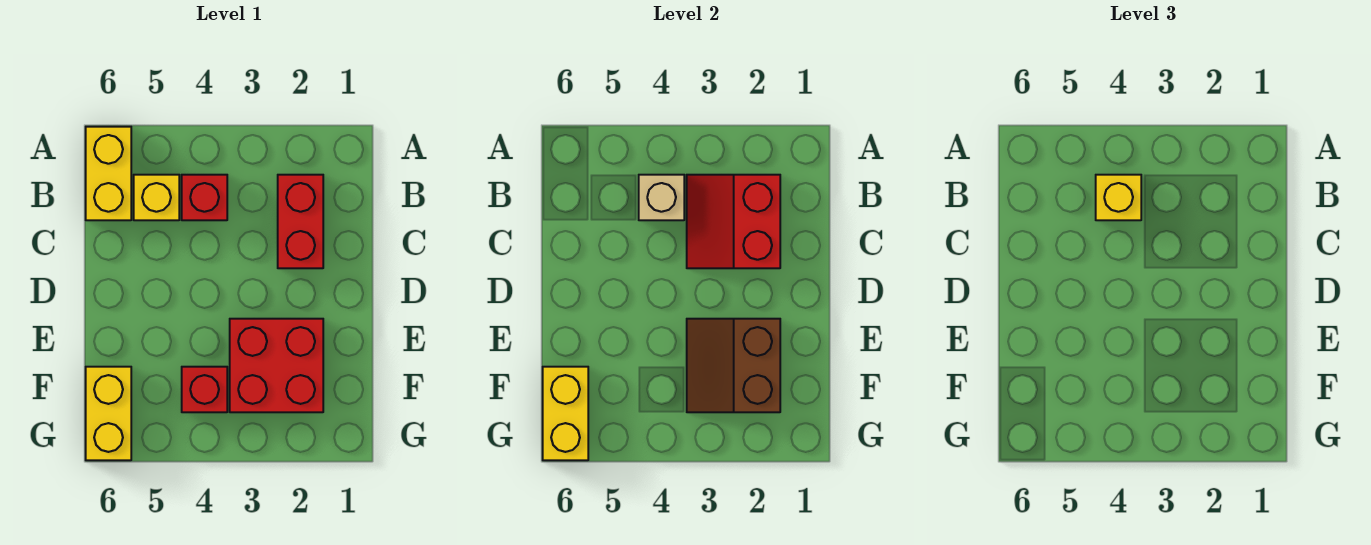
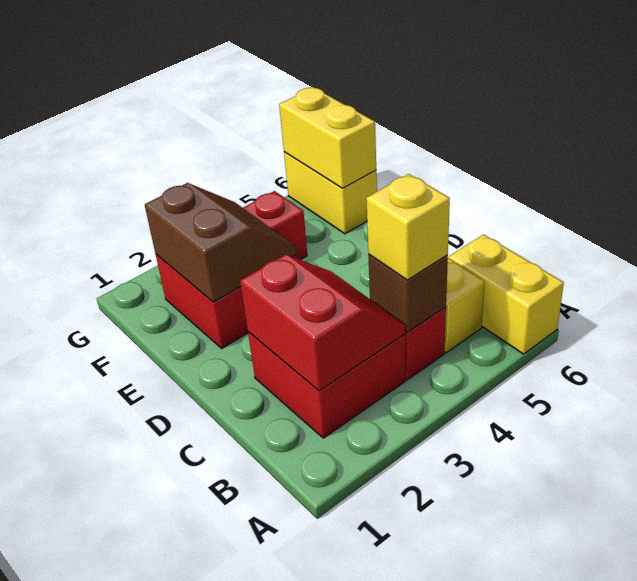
red brick B2:C2 level 1 -> red brick B2:C3 level 1
tan brick B4 level 2 -> brown brick B4 level 2

